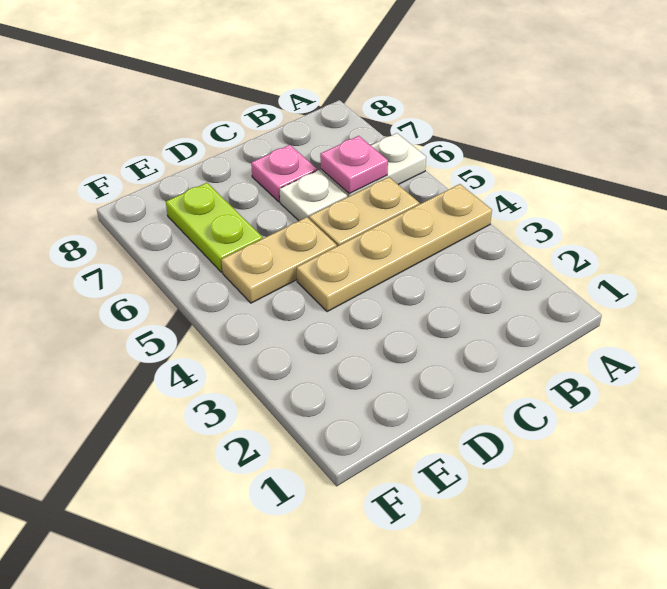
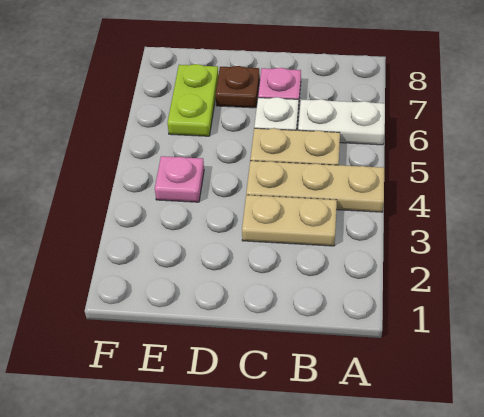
tan plate A4:D4 level 1 -> tan plate A4:C4 level 1
pink plate B6 level 2 -> pink plate E4 level 1
tan plate D5:E5 level 1 -> tan plate B3:C3 level 1
none -> brown plate D7 level 1

